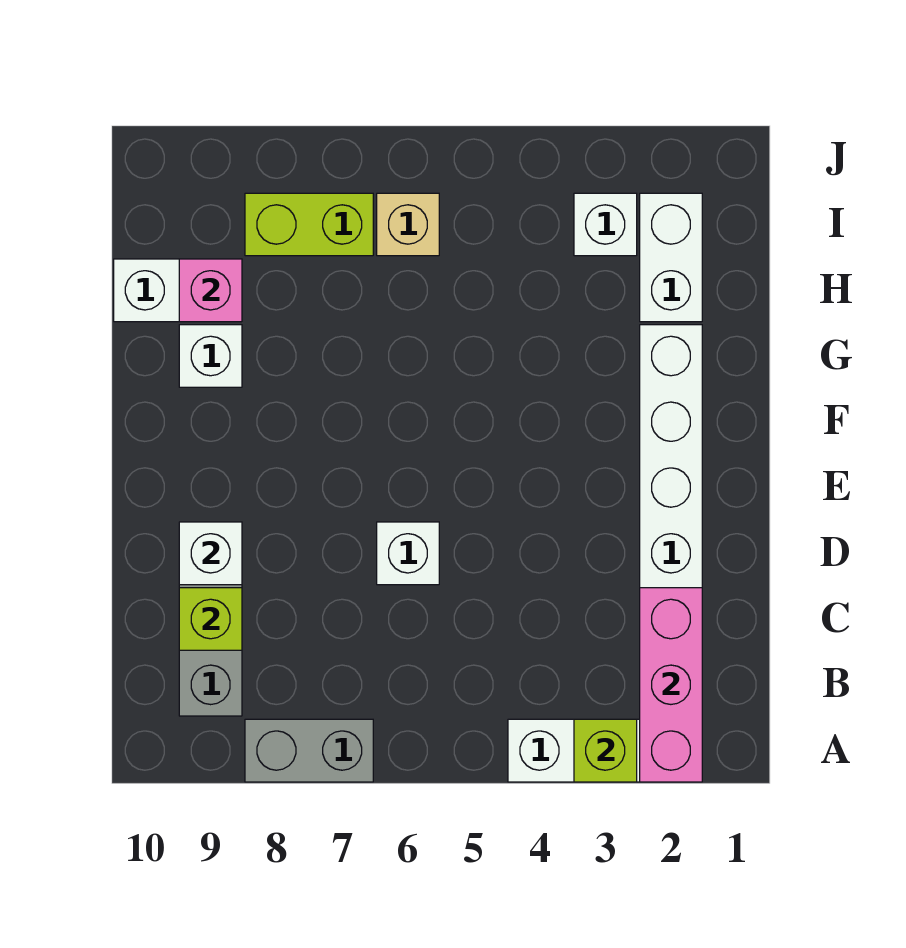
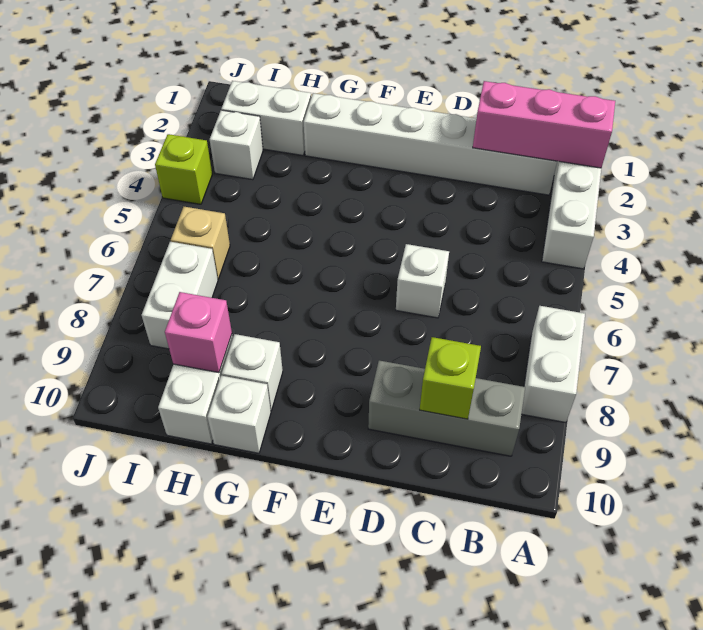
lime brick A3 level 2 -> lime brick J4 level 1
grey brick A7:A8 level 1 -> white brick A7:A8 level 1
white brick D9 level 2 -> white brick G10 level 1
lime brick I7:I8 level 1 -> white brick I7:I8 level 1

